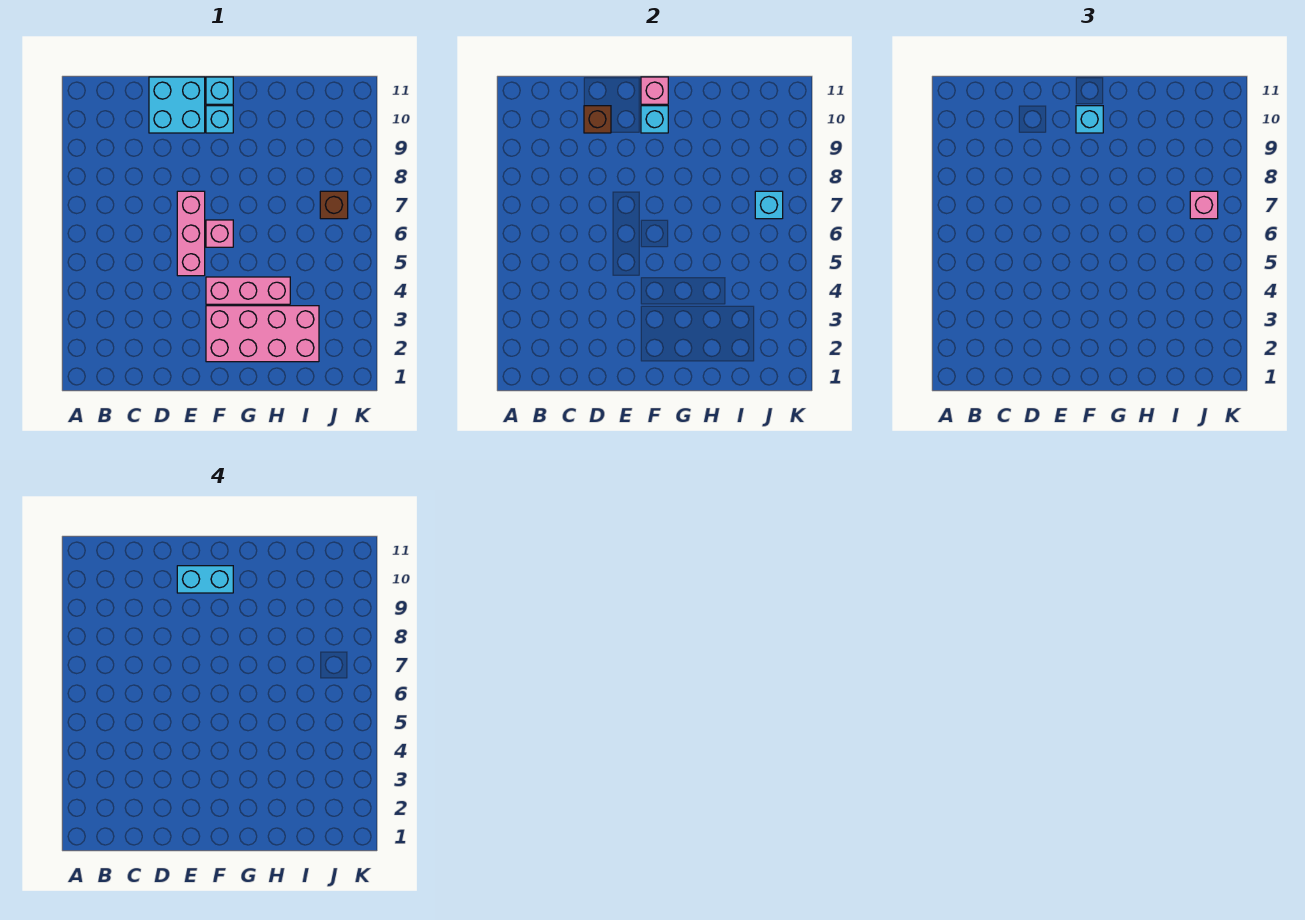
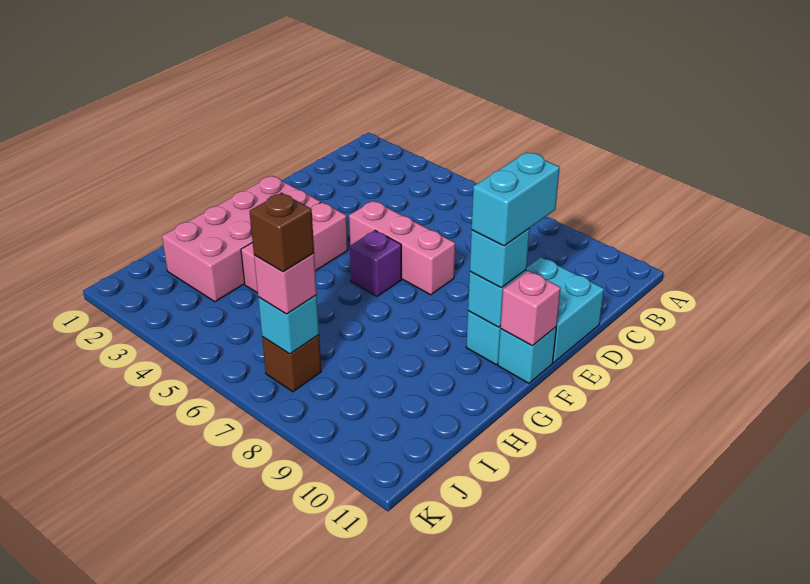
brown brick D10 level 2 -> brown brick J7 level 4
pink brick F6 level 1 -> purple brick F6 level 1

